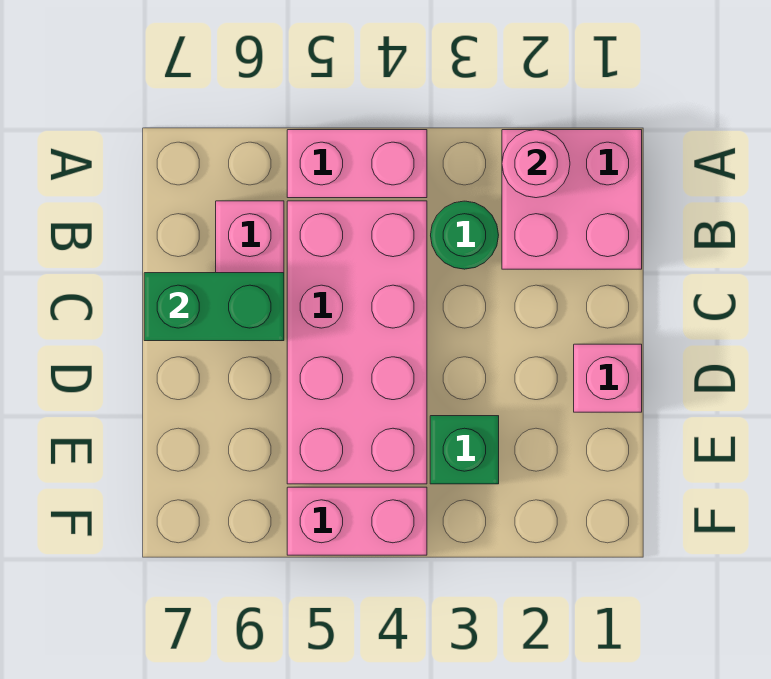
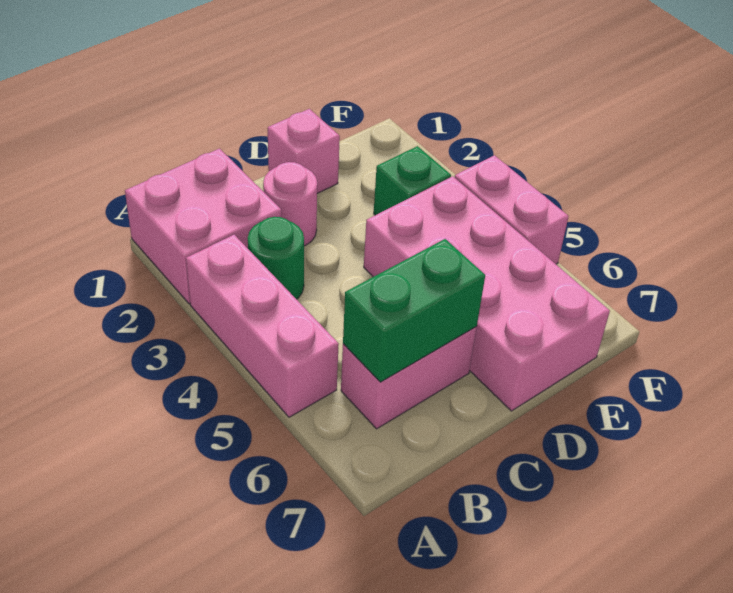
pink round brick A2 level 2 -> pink round brick C2 level 1
pink brick A4:A5 level 1 -> pink brick A3:A5 level 1
pink brick B4:E5 level 1 -> pink brick D4:E7 level 1
green brick C6:C7 level 2 -> green brick B6:C6 level 2

